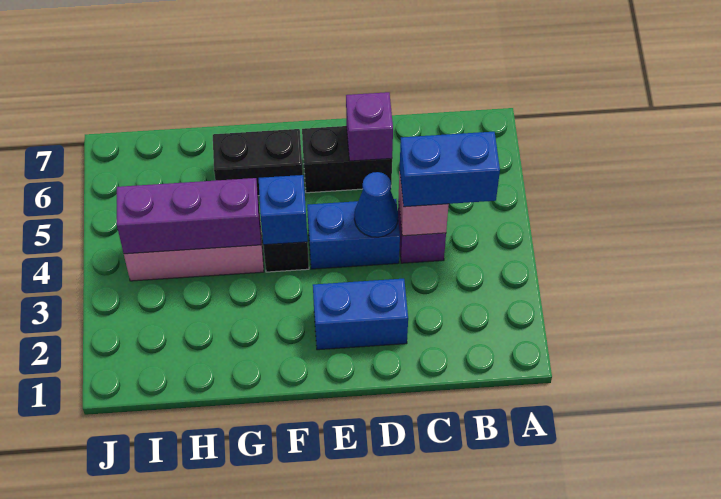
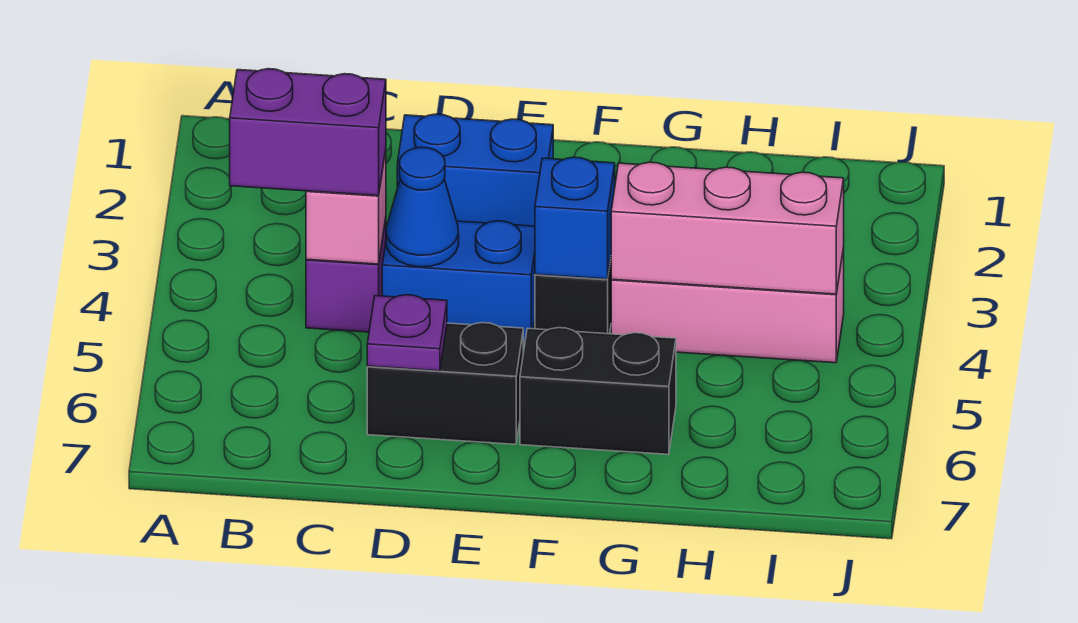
blue brick B4:C4 level 3 -> purple brick B4:C4 level 3
purple brick D6 level 2 -> purple plate D6 level 2
purple brick G4:I4 level 2 -> pink brick G4:I4 level 2

